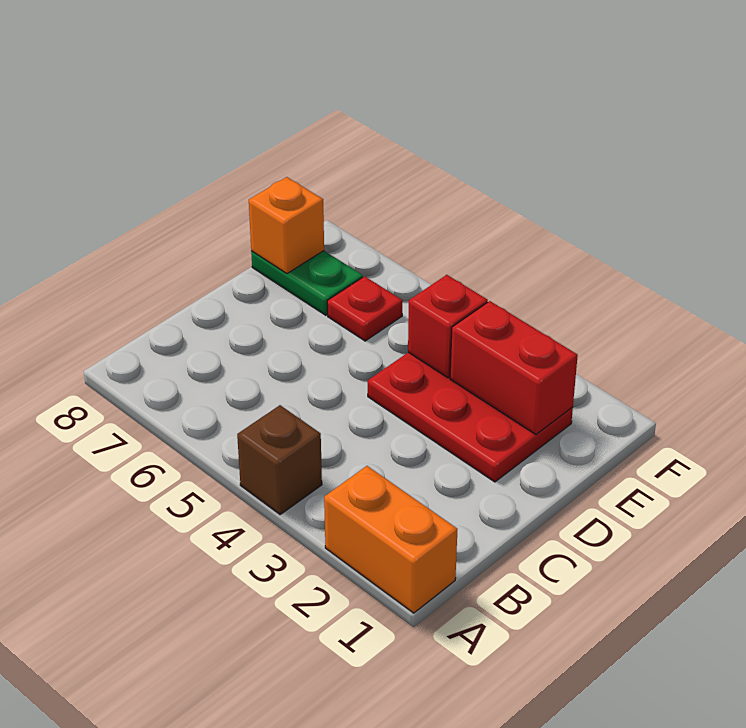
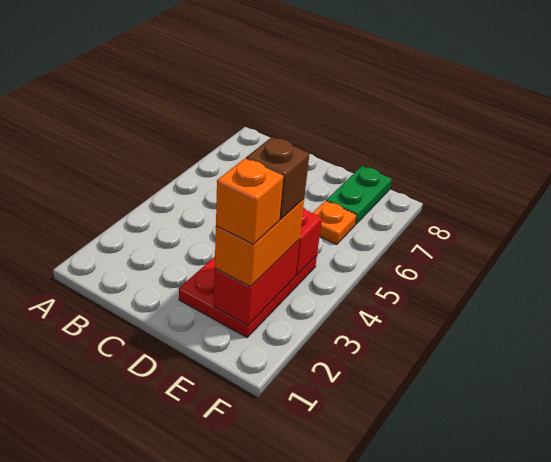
orange brick A1:A2 level 1 -> orange brick E2:E3 level 3
brown brick A4 level 1 -> brown brick E3 level 4
red plate E6 level 1 -> orange plate E6 level 1
orange brick E8 level 2 -> orange brick E2 level 4

